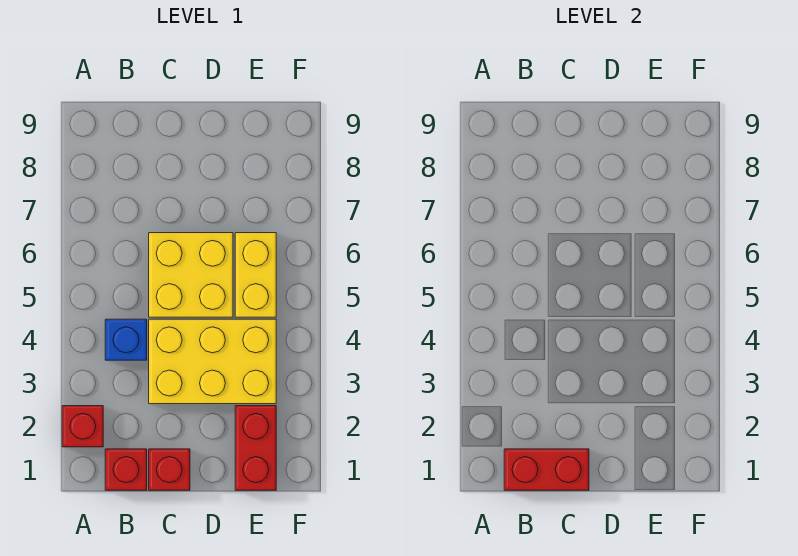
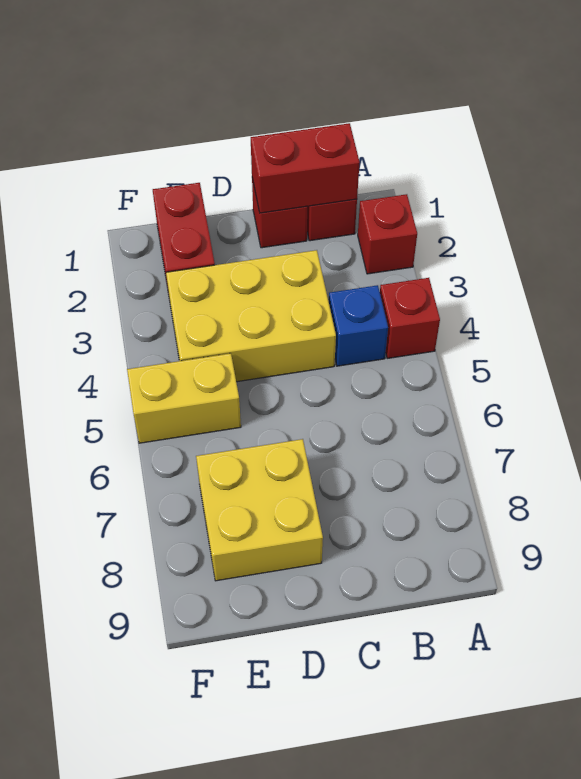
none -> red brick A4 level 1
yellow brick C5:D6 level 1 -> yellow brick D7:E8 level 1
yellow brick E5:E6 level 1 -> yellow brick E5:F5 level 1

